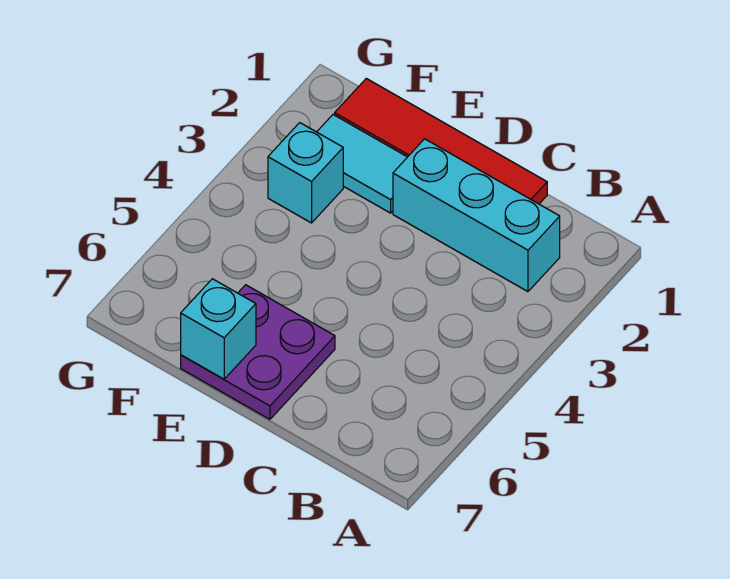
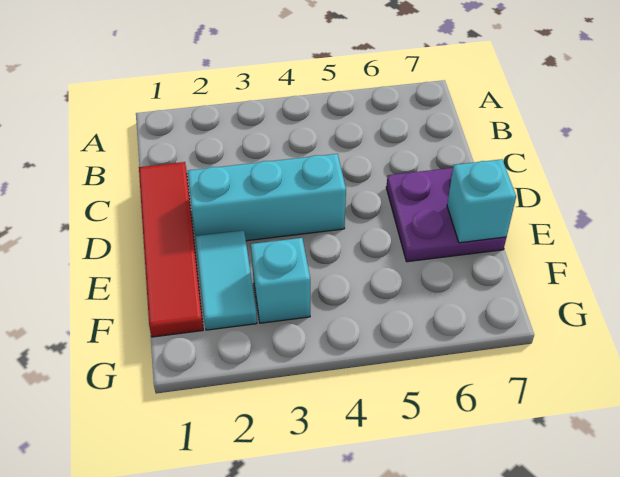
cyan brick B2:D2 level 1 -> cyan brick D2:D4 level 1

